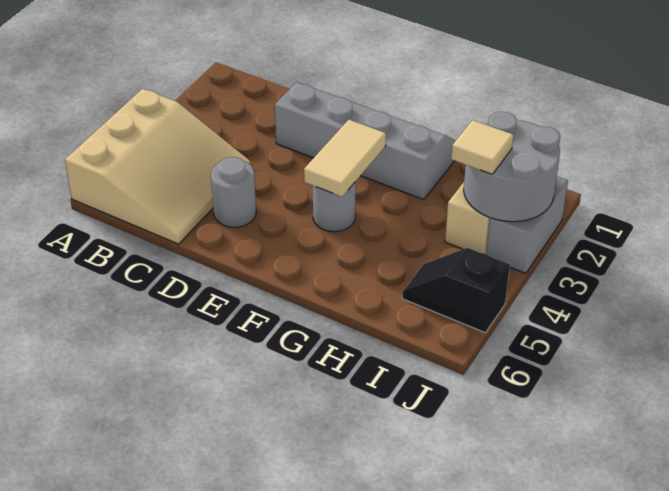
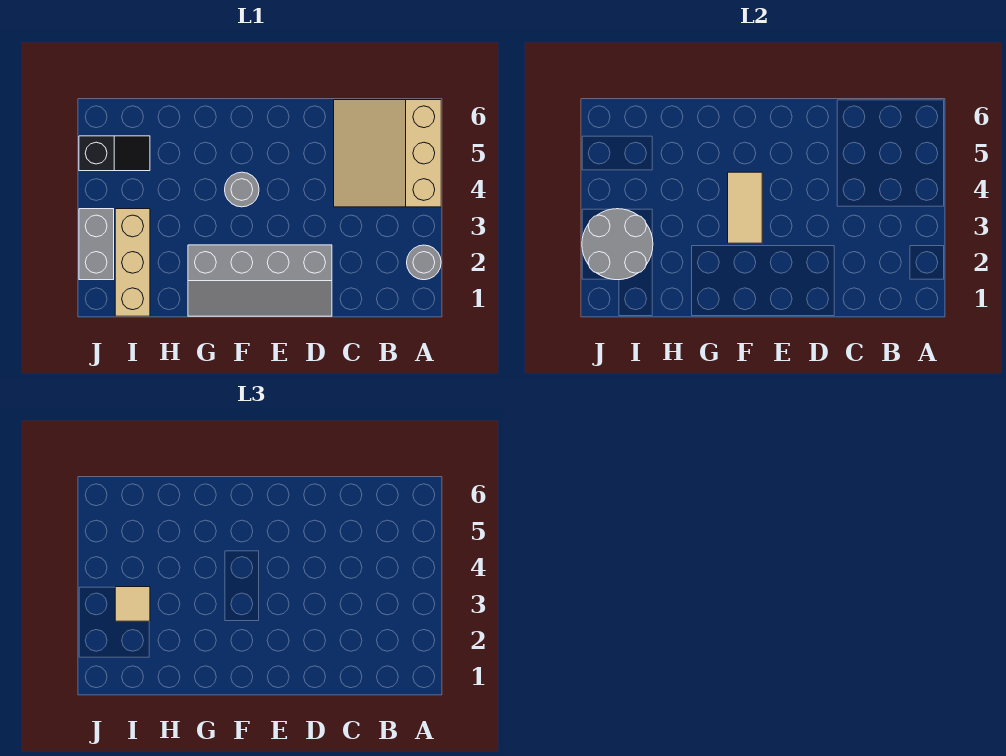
grey round brick D5 level 1 -> grey round brick A2 level 1

